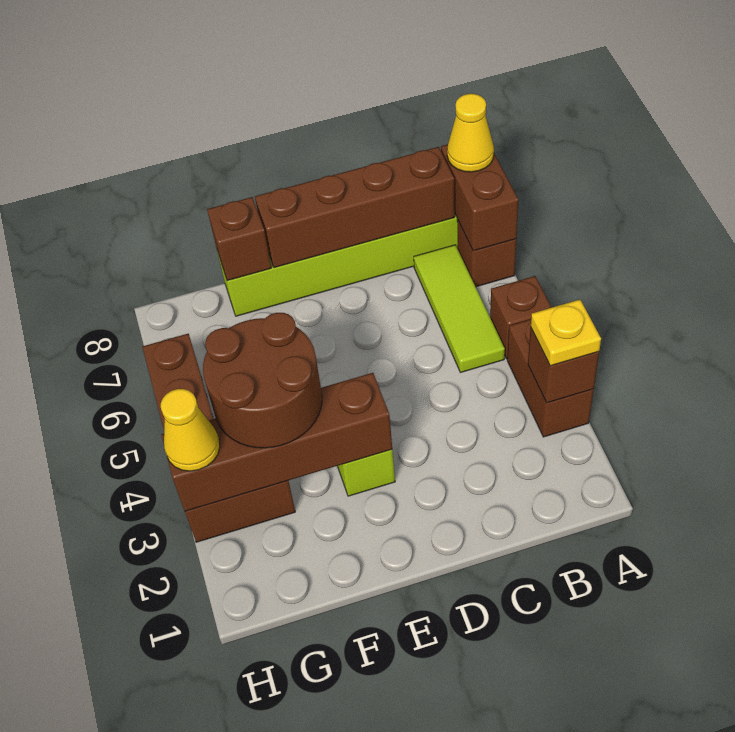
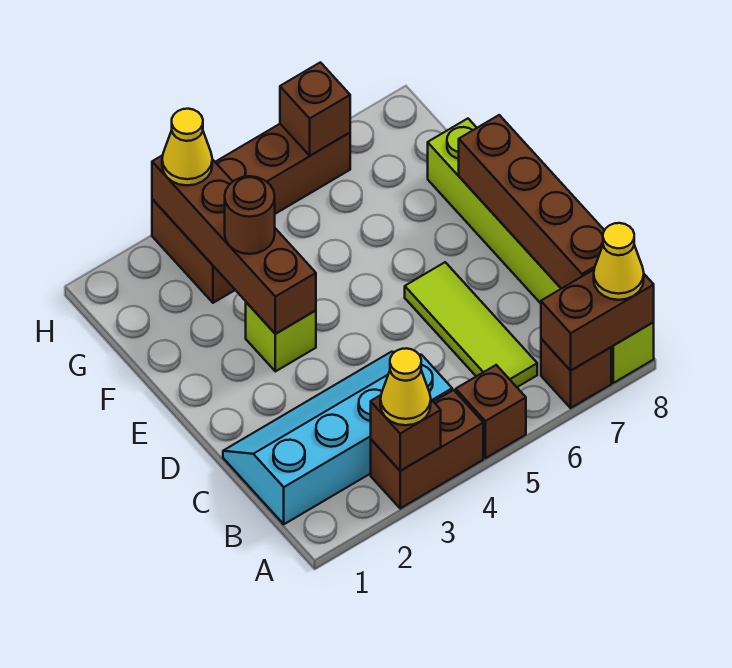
yellow plate A3 level 3 -> yellow cone A3 level 3
none -> cyan slope B1:C4 level 1 top B
lime tile B5:B7 level 1 -> lime tile B6:D6 level 1
brown round brick F3:G4 level 3 -> brown round brick F3 level 3
brown brick F8 level 2 -> brown brick H6 level 2

